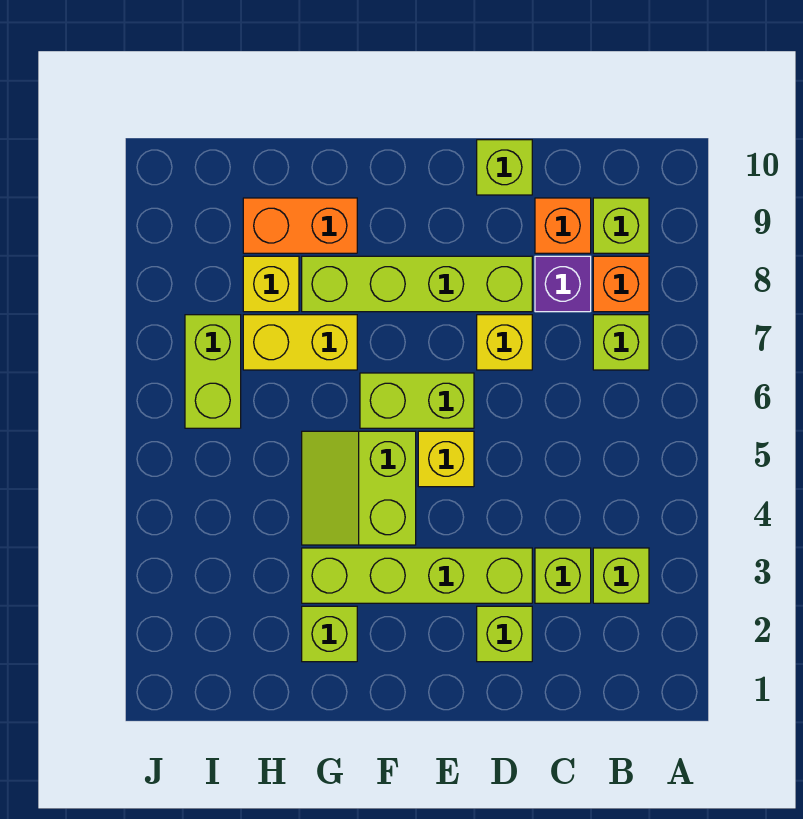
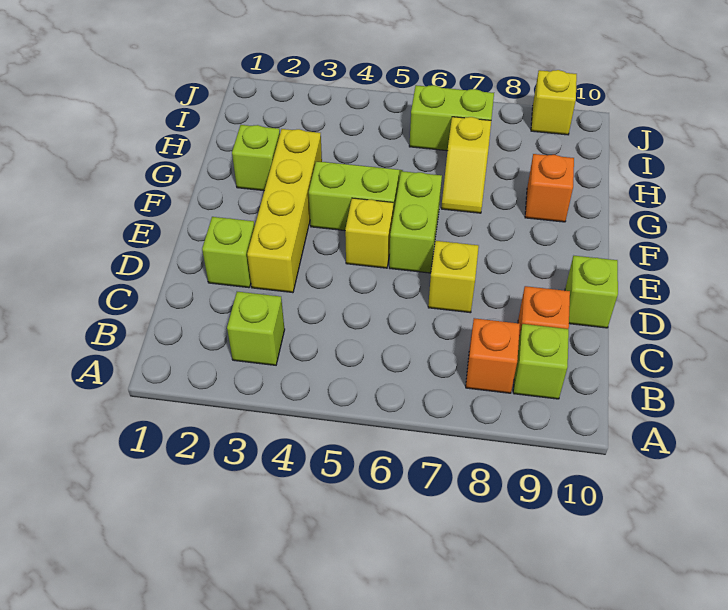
lime brick B7 level 1 -> none
lime brick C3 level 1 -> none
purple brick C8 level 1 -> none
lime brick D3:G3 level 1 -> yellow brick D3:G3 level 1
lime brick D8:G8 level 1 -> none
yellow brick G7:H7 level 1 -> yellow slope G7:H7 level 1 top H
orange brick G9:H9 level 1 -> orange brick G9 level 1
yellow brick H8 level 1 -> yellow brick J9 level 1

